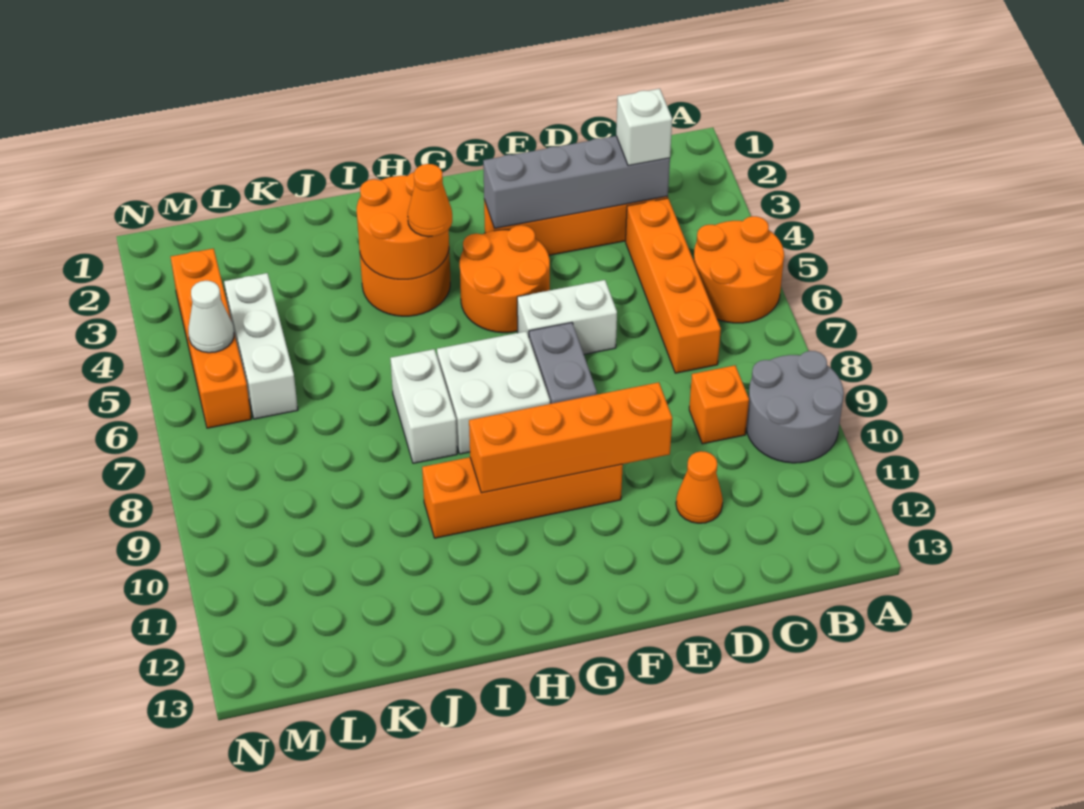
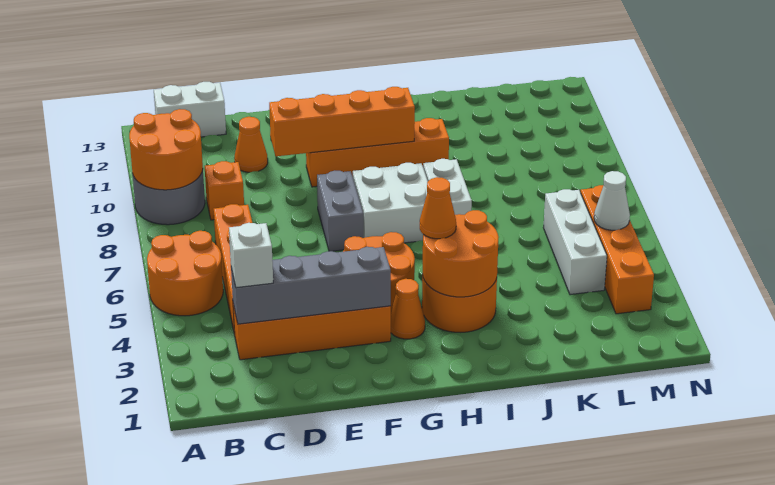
none -> orange round brick A9:B10 level 2
white brick E6:F6 level 1 -> white brick B13:C13 level 1
none -> orange cone G3 level 1

